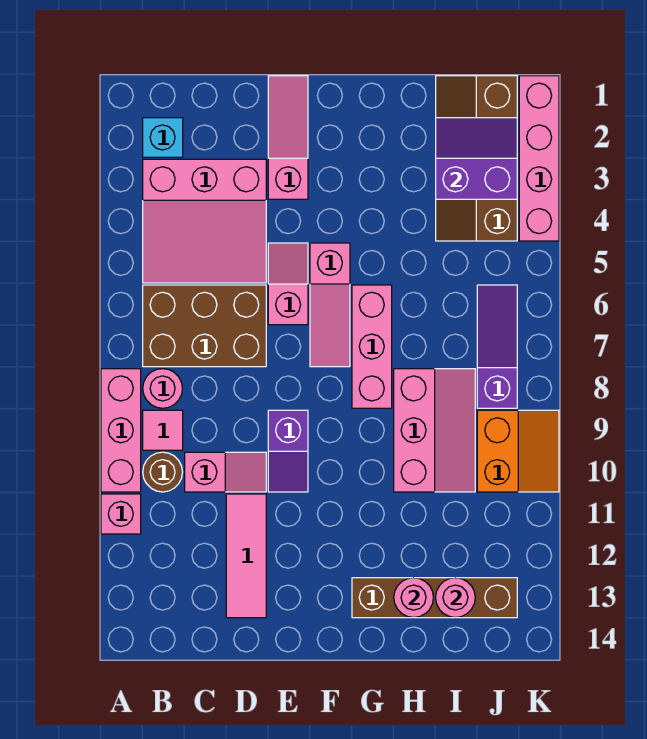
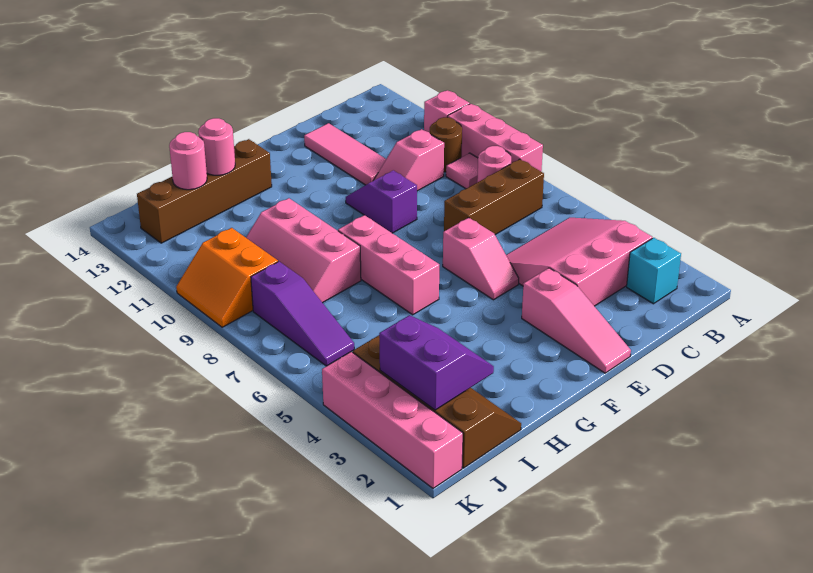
brown brick B6:D7 level 1 -> brown brick B7:D7 level 1
pink slope F5:F7 level 1 top 5 -> none
purple slope I2:J3 level 2 top 3 -> purple slope I2:J3 level 2 top J

